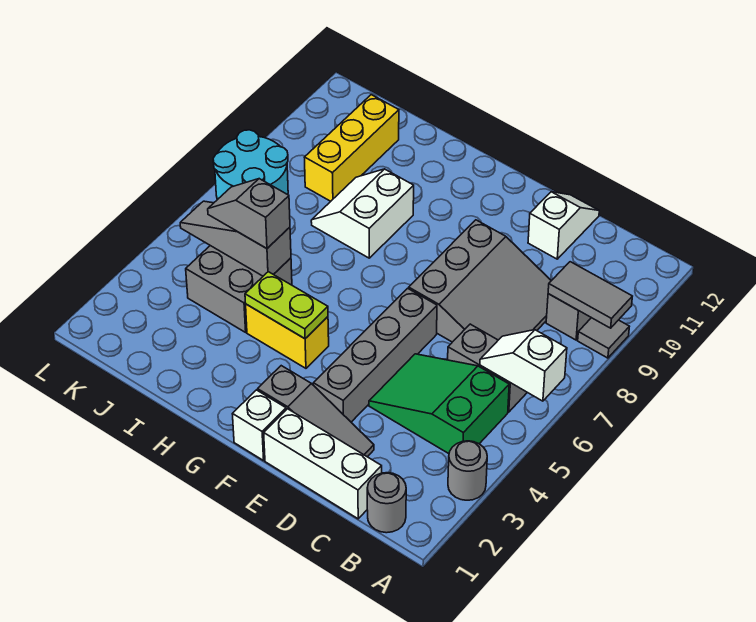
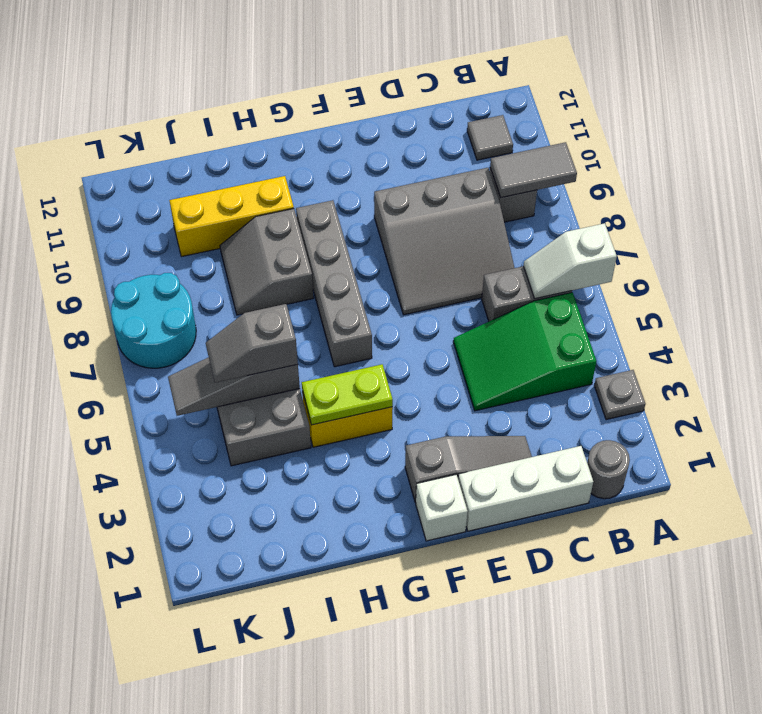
grey round brick A3 level 1 -> grey plate A3 level 1
grey tile A9 level 1 -> grey tile B11 level 1
grey slope C7:E9 level 1 top E -> grey slope C7:E9 level 1 top 9
white slope D11:D12 level 1 top 11 -> none
grey brick E3:E6 level 1 -> grey brick G6:G9 level 1
white slope H8:I9 level 1 top H -> grey slope H8:I9 level 1 top H
yellow brick J9:J11 level 1 -> yellow brick H10:J10 level 1

